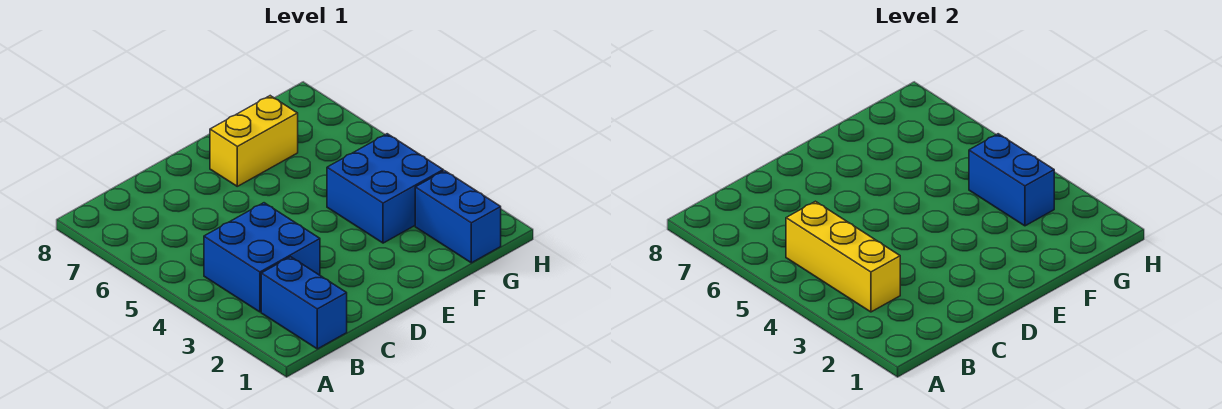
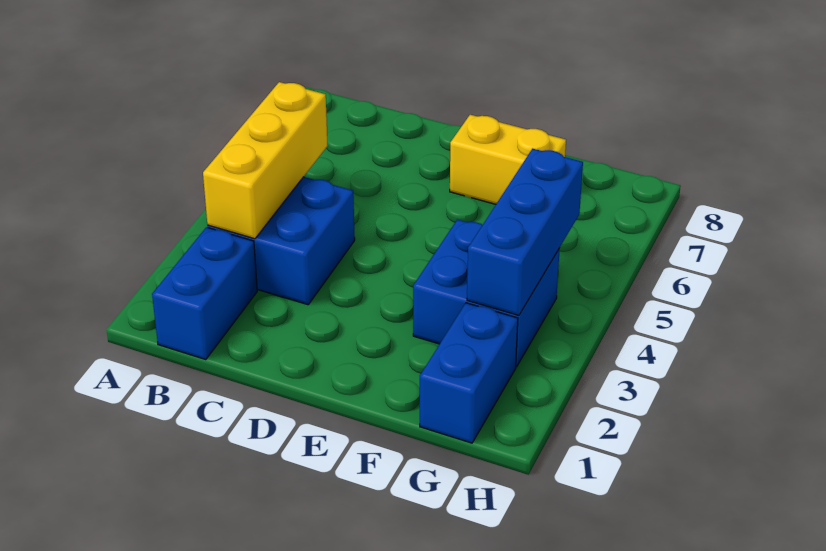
blue brick G3:G4 level 2 -> blue brick G3:G5 level 2

